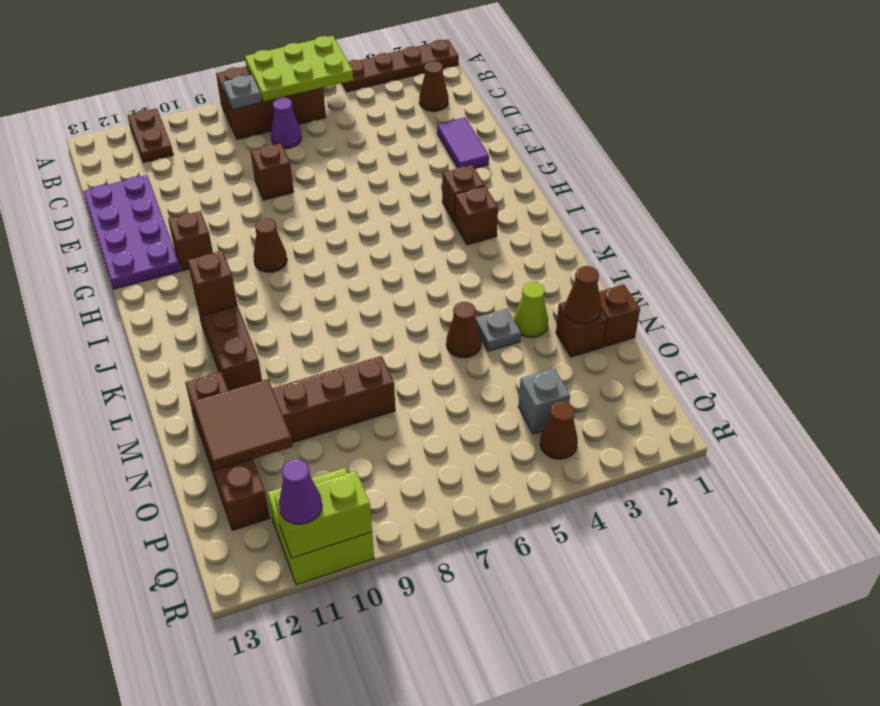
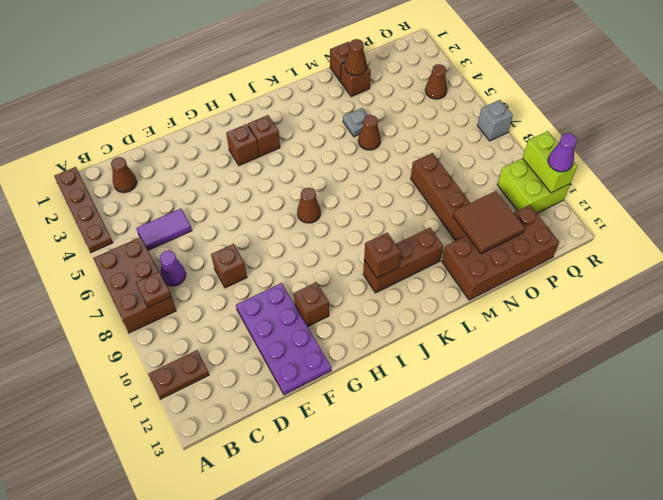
lime plate A5:B7 level 2 -> none
grey plate B8 level 2 -> brown plate B8 level 2
purple plate D12:G13 level 1 -> purple plate E10:F13 level 1
purple tile E2:F2 level 1 -> purple tile C5:D5 level 1
brown cone H9 level 1 -> brown cone I7 level 1
lime cone M3 level 1 -> none
brown brick M12:P12 level 1 -> brown brick M12:P13 level 1
grey brick P4 level 1 -> grey brick R7 level 1

